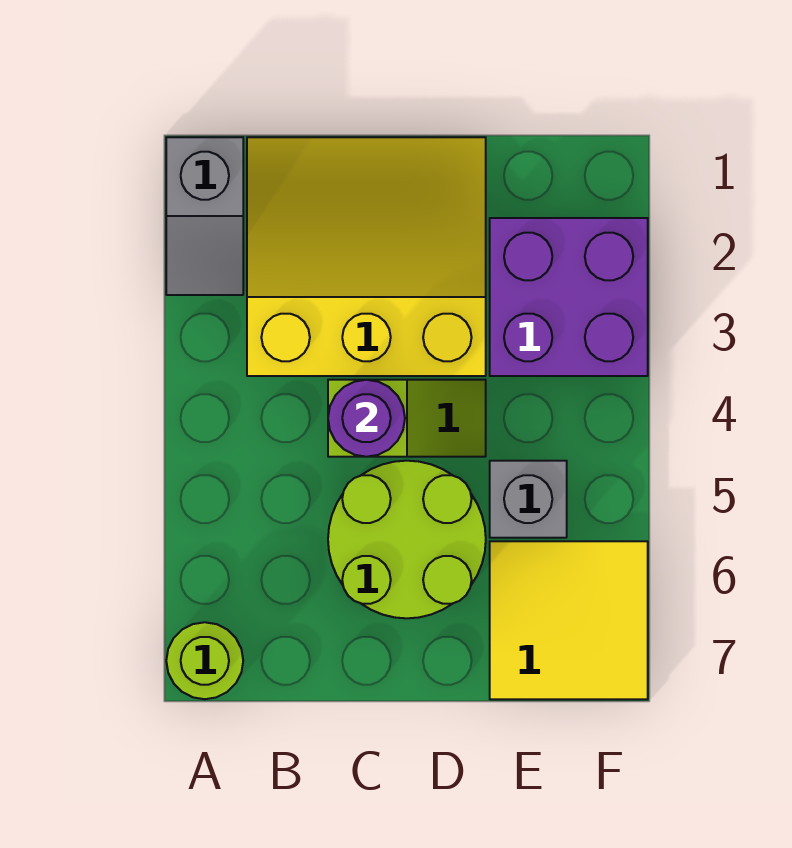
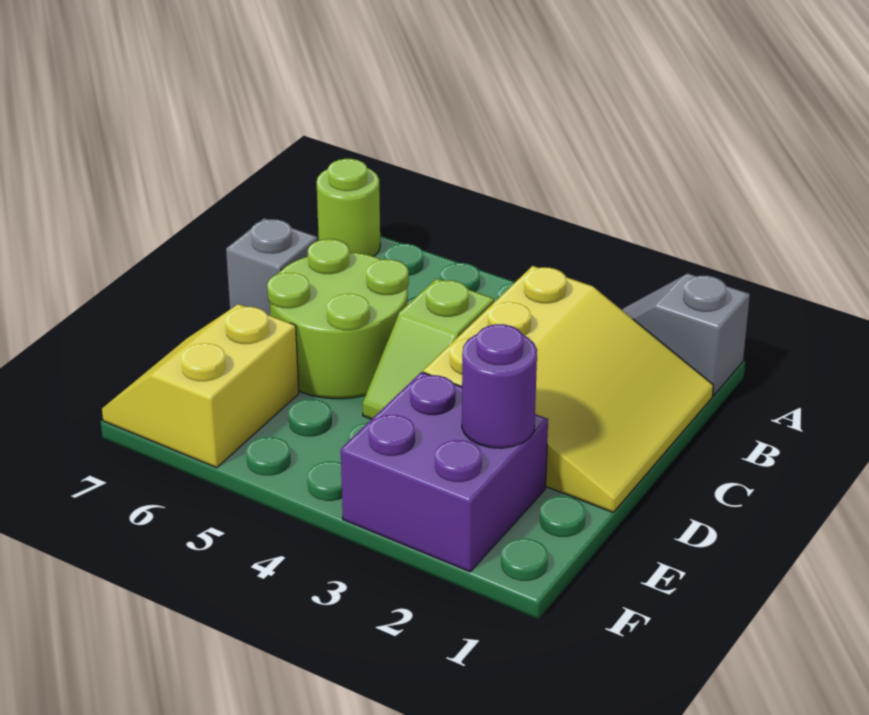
purple round brick C4 level 2 -> purple round brick E2 level 2
grey brick E5 level 1 -> grey brick C7 level 1
yellow tile E6:F7 level 1 -> yellow slope E6:F7 level 1 top 6

